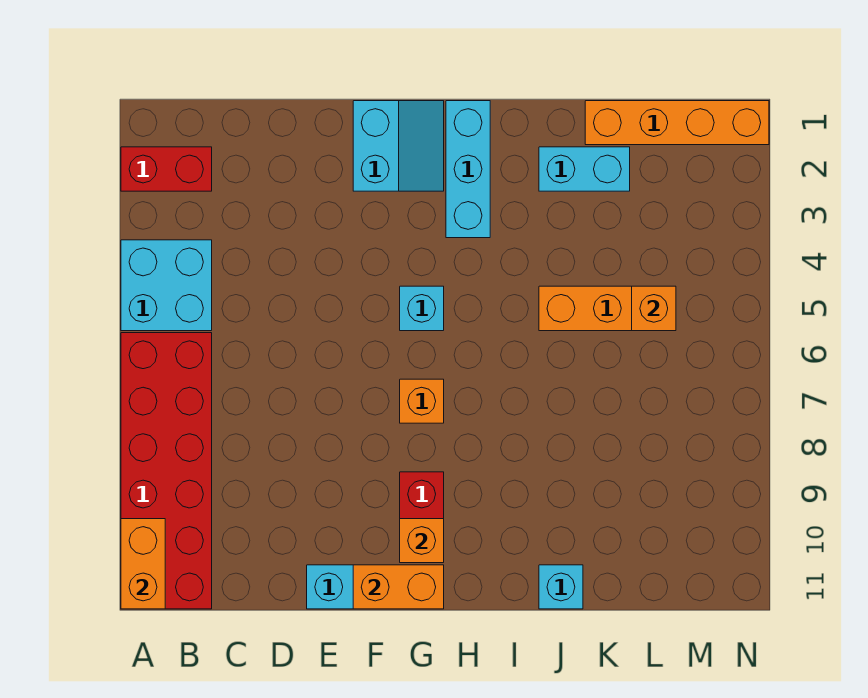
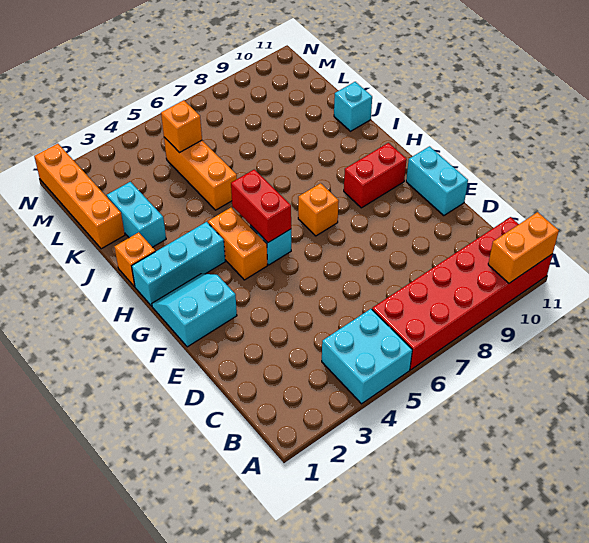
red brick A2:B2 level 1 -> red brick G5:H5 level 2
orange brick F11:G11 level 2 -> orange brick G4:H4 level 1
orange brick G10 level 2 -> orange brick I1 level 1

